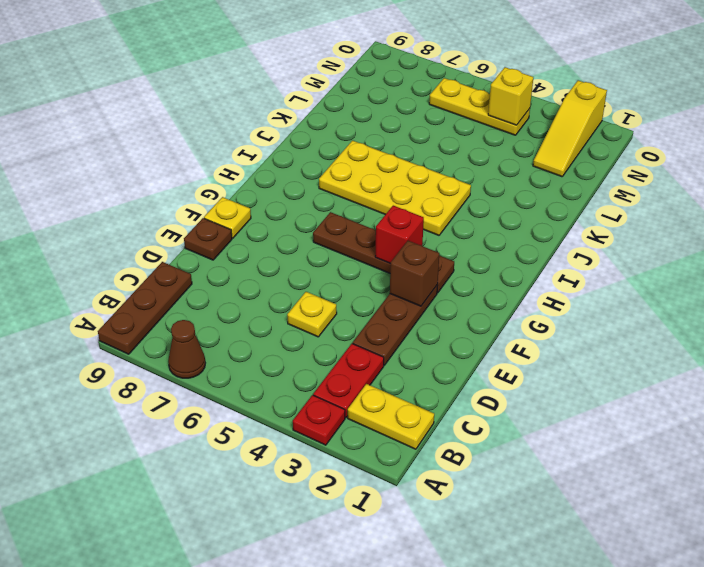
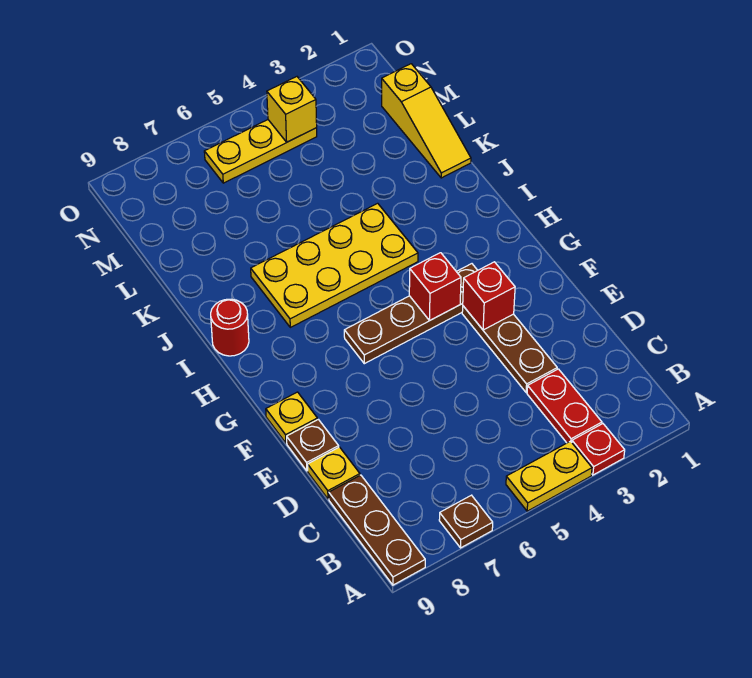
brown cone A7 level 1 -> brown plate A7 level 1
yellow plate B1:B2 level 1 -> yellow plate A4:A5 level 1
yellow plate D5 level 1 -> yellow plate D9 level 1
brown brick F3 level 2 -> red brick F3 level 2
none -> red round brick I9 level 1
yellow slope M2:O2 level 1 top O -> yellow slope K1:M1 level 1 top M

